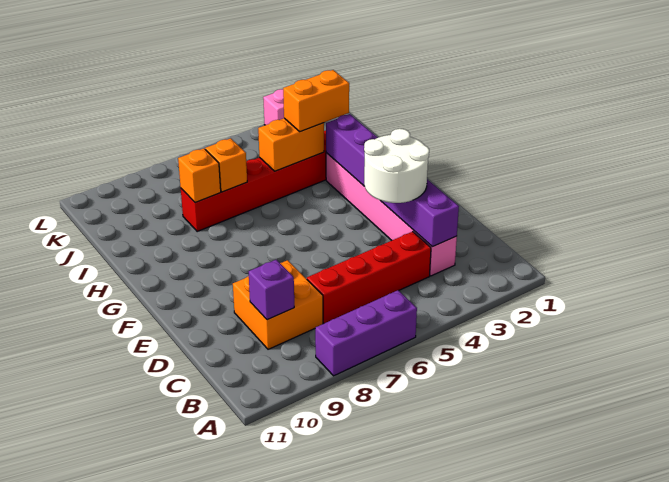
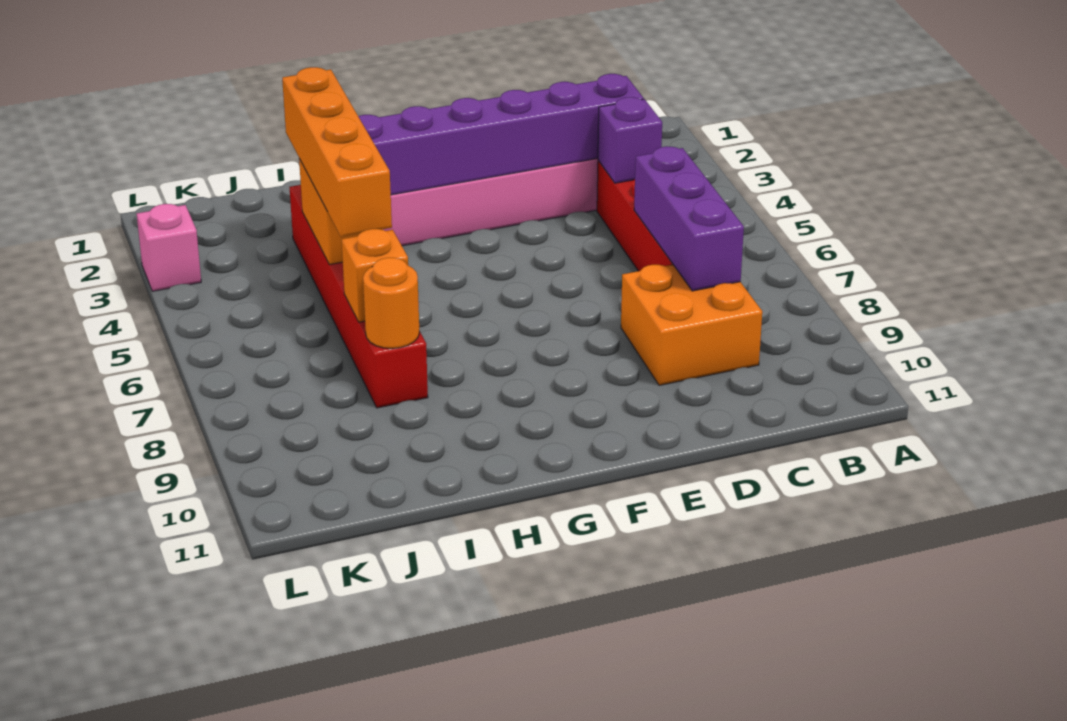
purple brick A6:A8 level 1 -> purple brick C6:C8 level 2
purple brick C9 level 2 -> purple brick C4 level 2
white round brick D3:E4 level 3 -> none
orange brick I3:I4 level 3 -> orange brick I3:I6 level 3
orange brick I8 level 2 -> orange round brick I8 level 2

